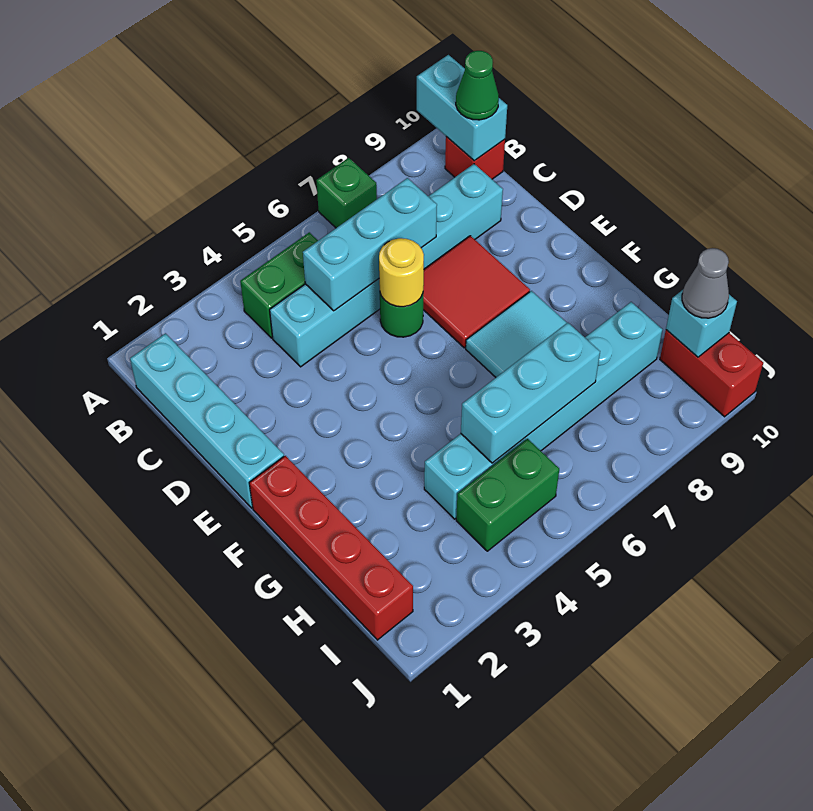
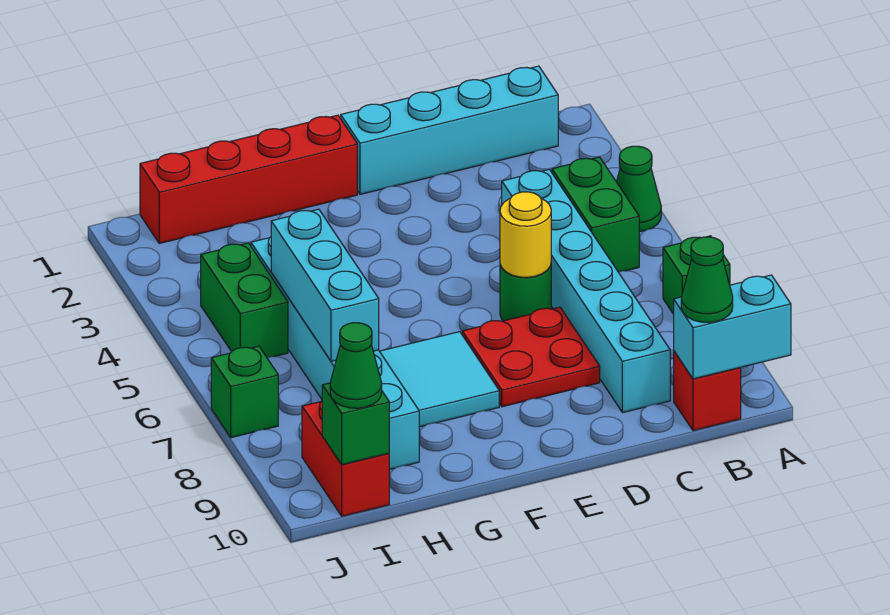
none -> green cone A4 level 1
cyan brick C5:C7 level 2 -> none
red tile D7:E8 level 1 -> red plate D7:E8 level 1
red brick I10:J10 level 1 -> red brick I9:I10 level 1
cyan brick I10 level 2 -> green brick I10 level 2
grey cone I10 level 3 -> green cone I10 level 3
none -> green brick J7 level 1

